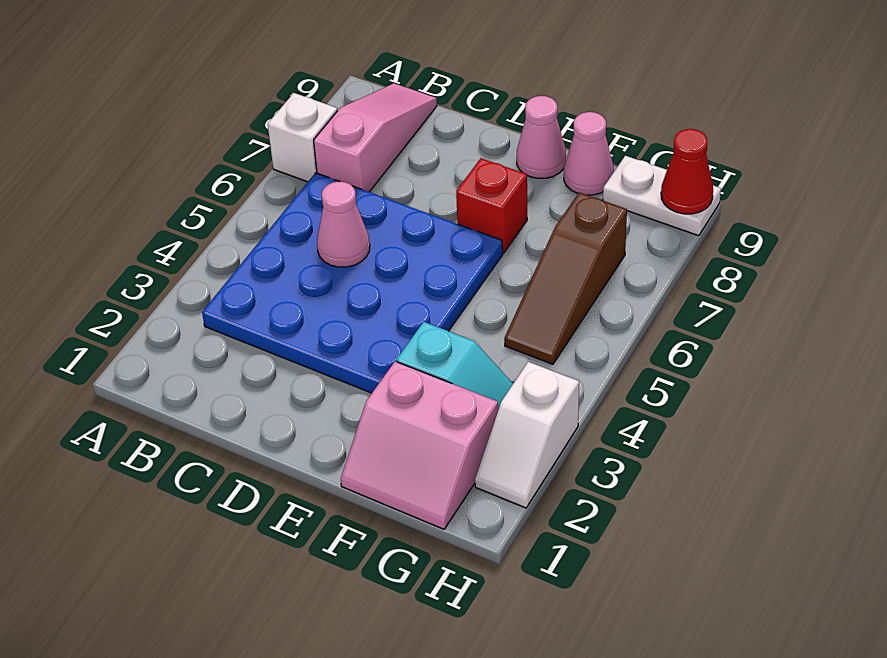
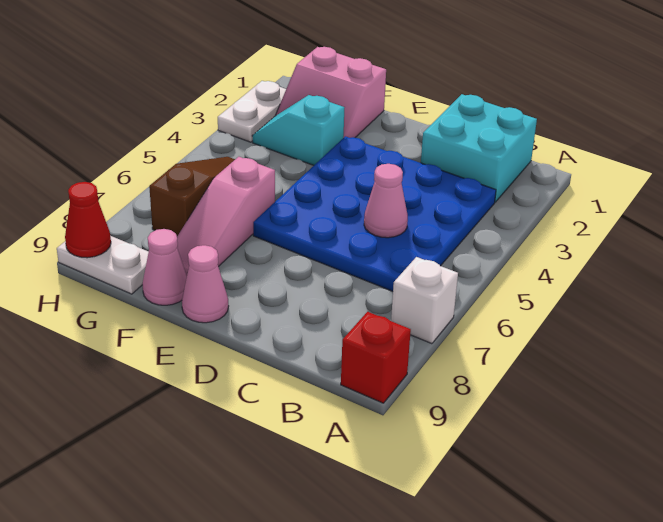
none -> cyan brick B1:C2 level 1
pink slope B7:B9 level 1 top 7 -> pink slope F6:F8 level 1 top 6
red brick E7 level 1 -> red brick A9 level 1
pink slope F1:G2 level 1 top 2 -> pink slope F1:G2 level 1 top 1
white slope H2:H3 level 1 top 3 -> white plate H2:H3 level 1

